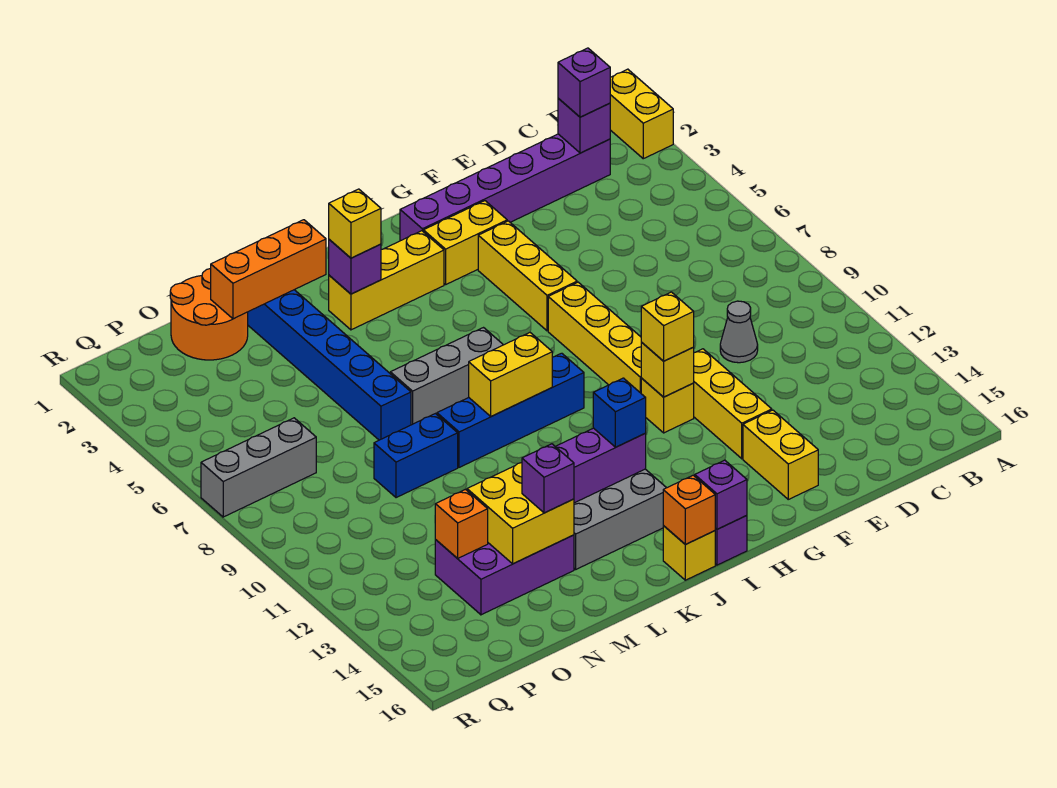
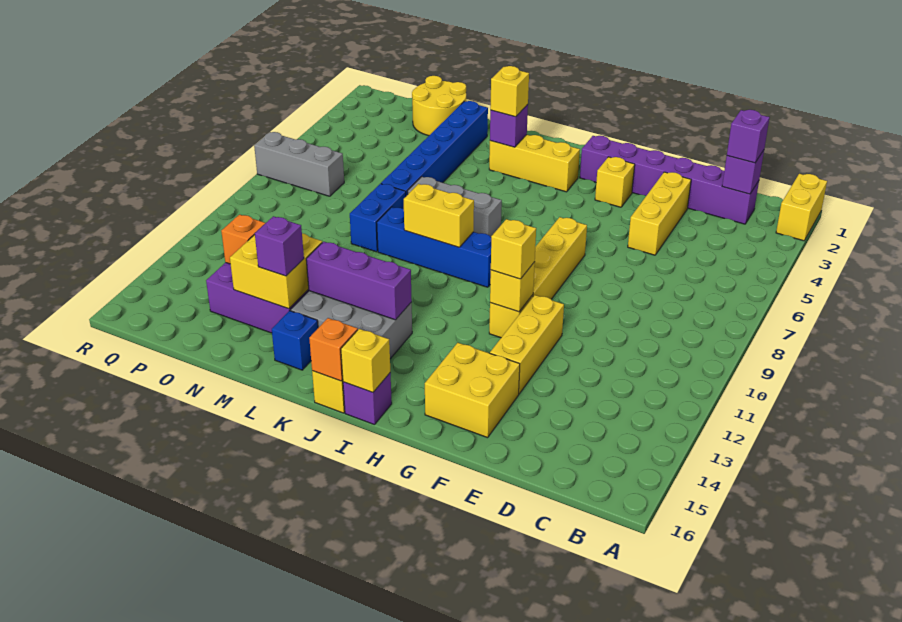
grey cone D10 level 1 -> none
yellow brick F14:F15 level 1 -> yellow brick F14:G15 level 1
yellow brick G3:H3 level 1 -> yellow brick G3 level 1
yellow brick G4:G6 level 1 -> yellow brick E3:E5 level 1
purple brick I16 level 2 -> yellow brick I16 level 2
blue brick J13 level 3 -> blue brick L15 level 1
orange brick L2:N2 level 2 -> none
blue brick M9:N9 level 1 -> blue brick M8:M9 level 1
orange round brick N1:O2 level 1 -> yellow round brick N1:O2 level 1

